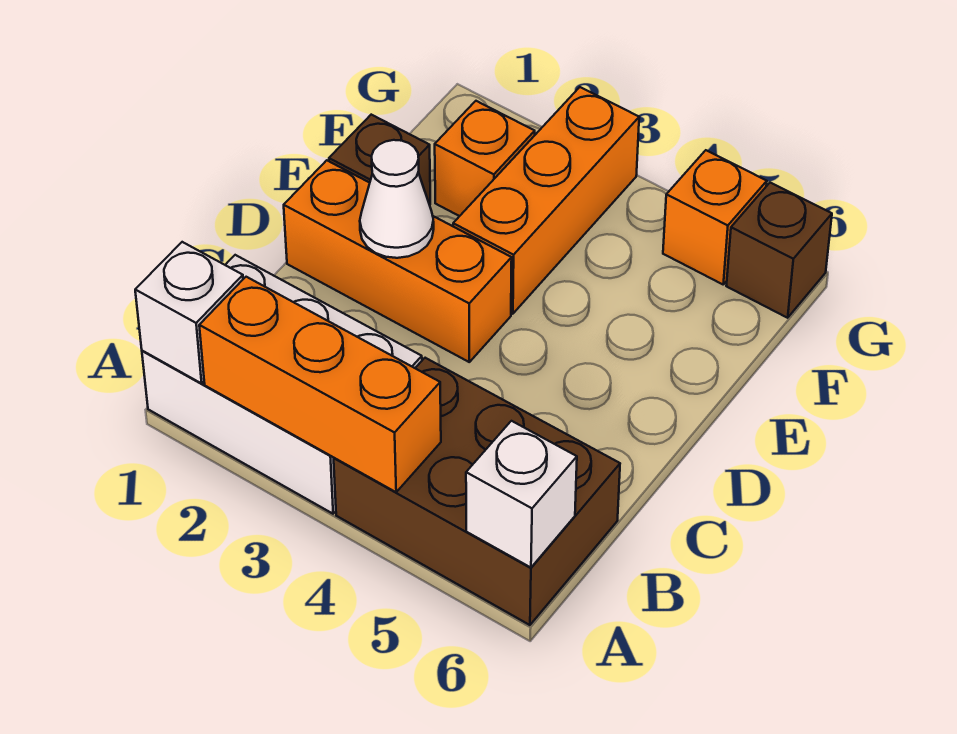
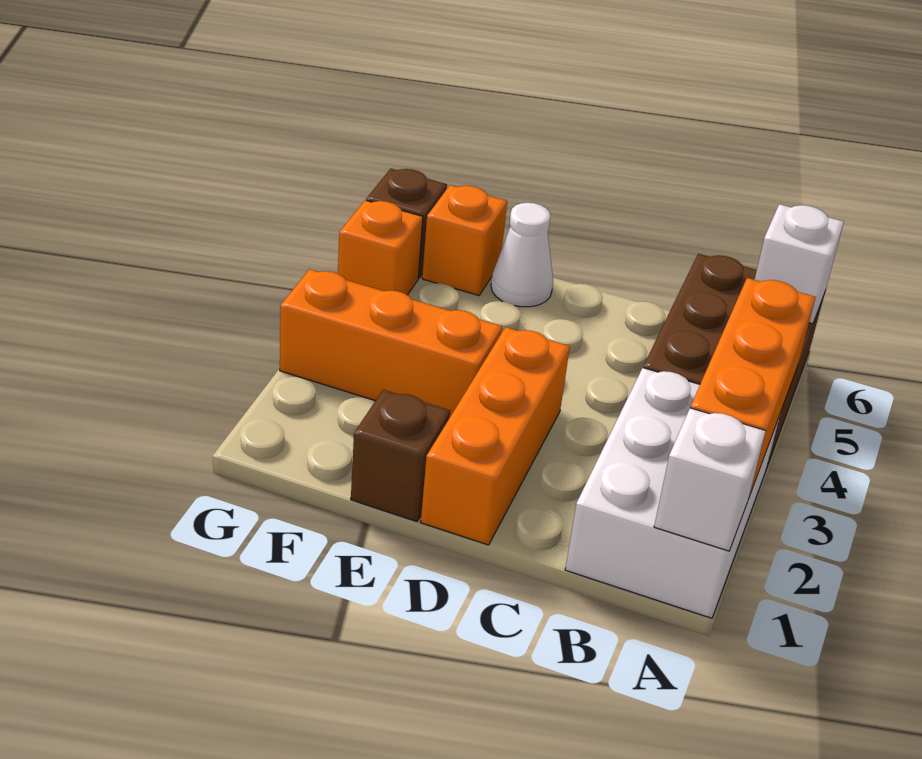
white cone D2 level 2 -> white cone E6 level 1
orange brick F2 level 1 -> orange brick F6 level 1

